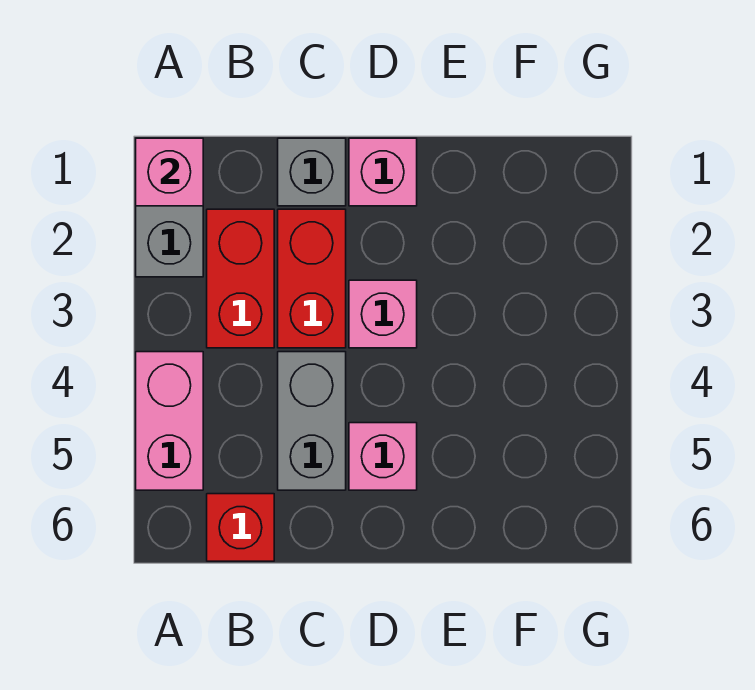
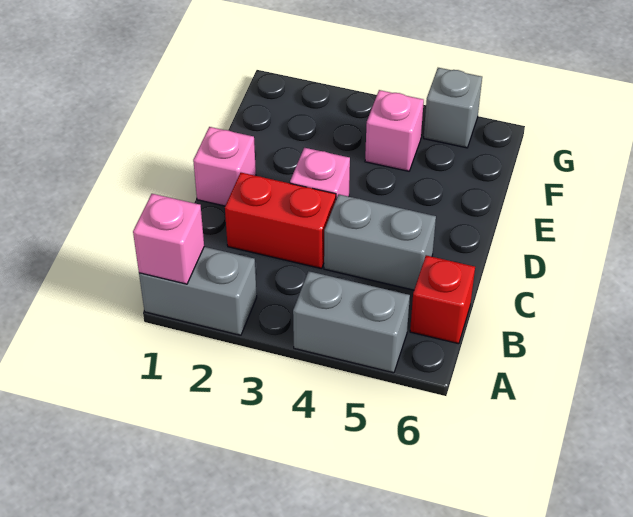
pink brick A4:A5 level 1 -> grey brick A4:A5 level 1
red brick B2:B3 level 1 -> none
grey brick C1 level 1 -> grey brick G5 level 1
pink brick D5 level 1 -> pink brick F4 level 1

